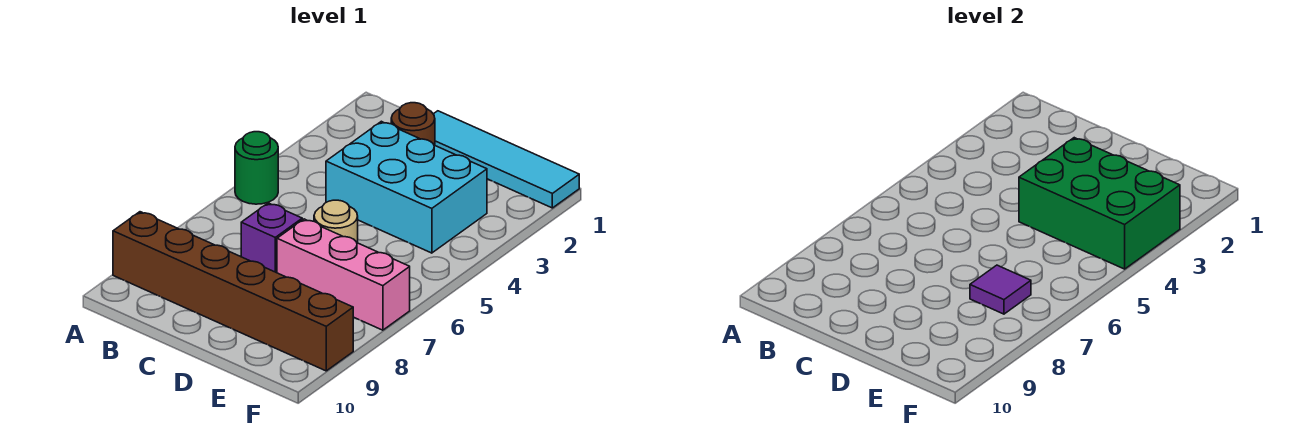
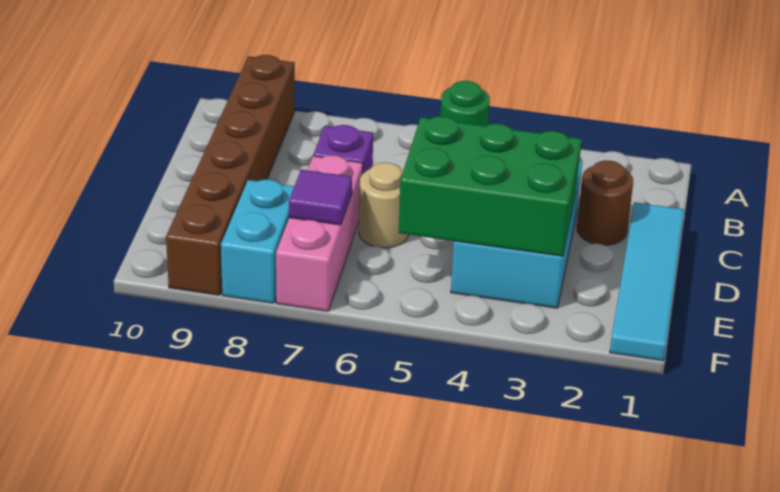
green brick D3:F4 level 2 -> green brick D3:E5 level 2
none -> cyan brick E8:F8 level 1

